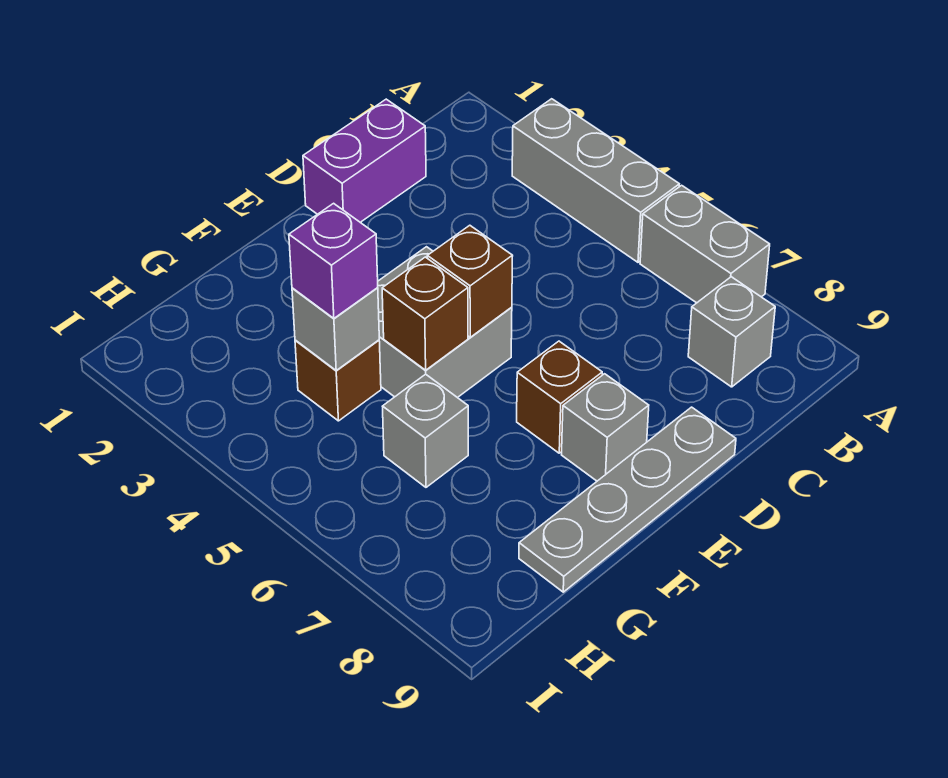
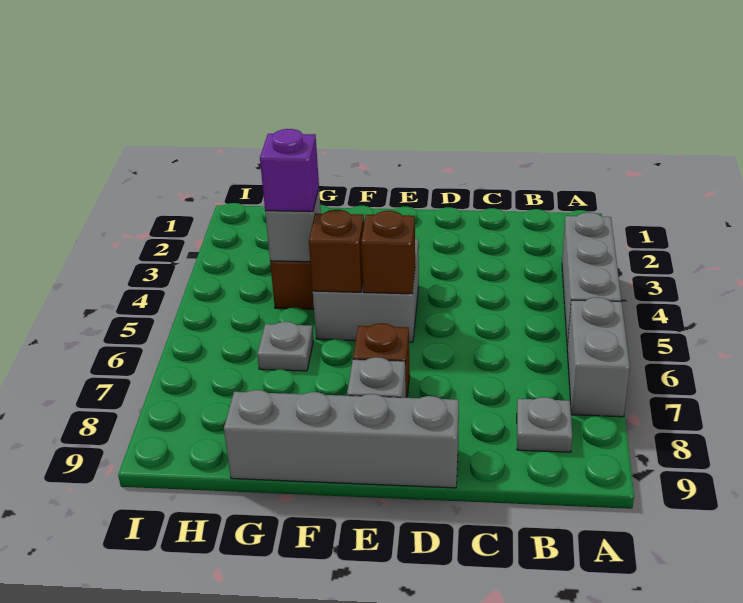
grey brick B8 level 1 -> grey plate B8 level 1
purple brick C1:D1 level 1 -> none
grey plate D9:G9 level 1 -> grey brick D9:G9 level 1
grey brick G6 level 1 -> grey plate G6 level 1

